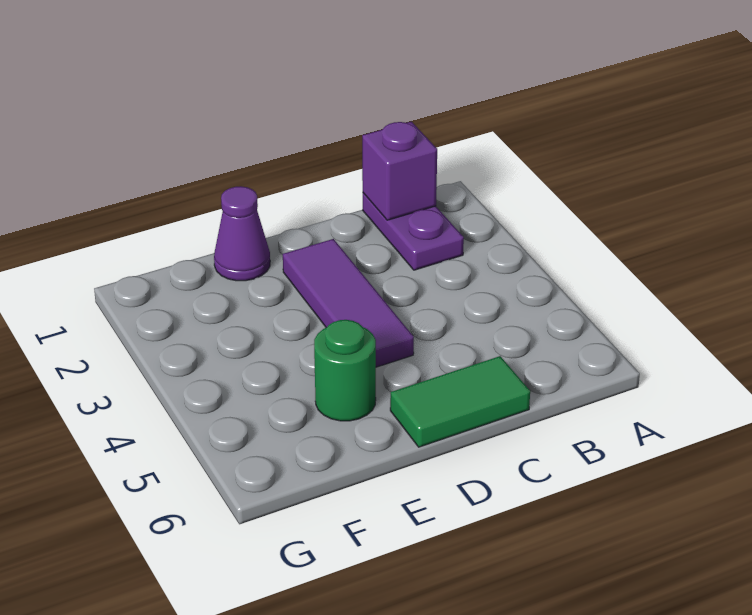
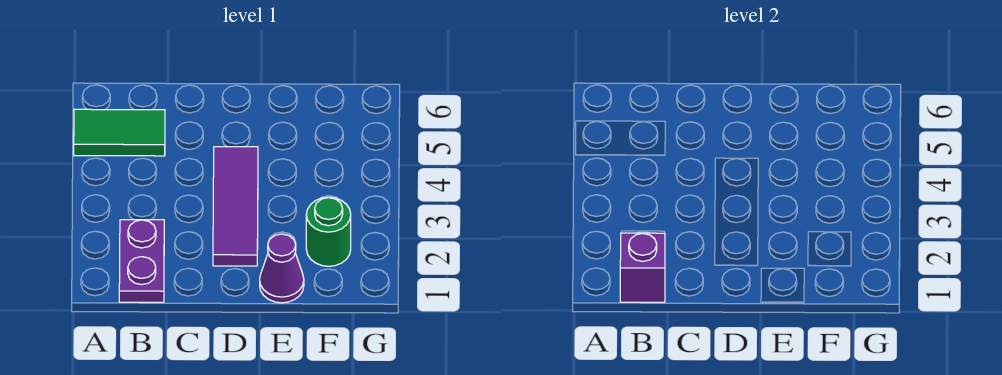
green tile C6:D6 level 1 -> green tile A5:B5 level 1
green round brick E5 level 1 -> green round brick F2 level 1

